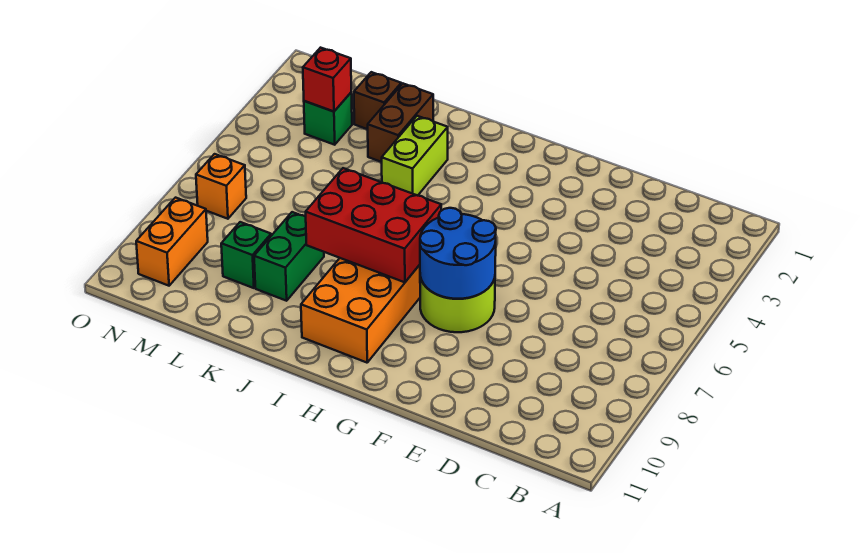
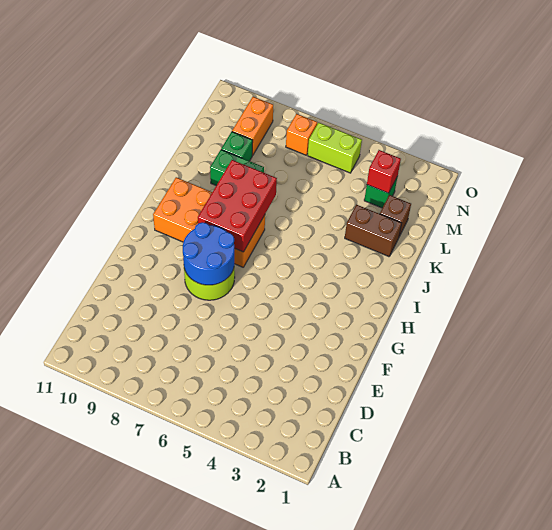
lime brick J3:J4 level 1 -> lime brick N5:N6 level 1
orange brick N9:N10 level 1 -> orange brick M9:N9 level 1

